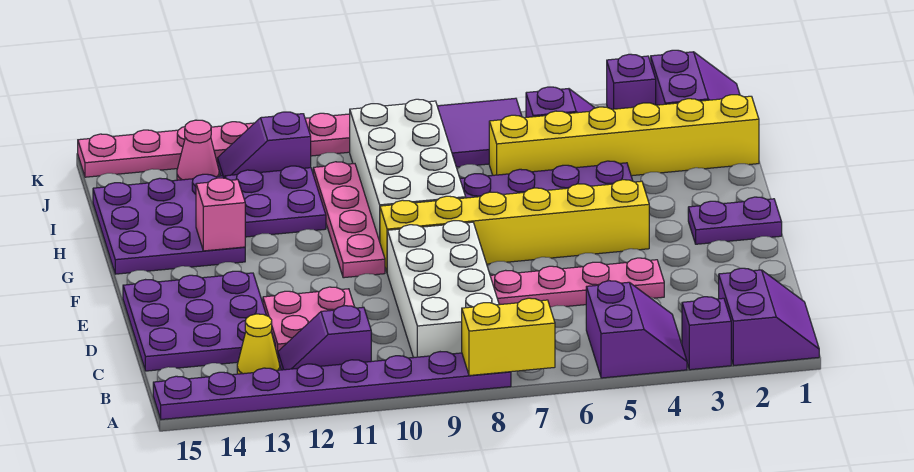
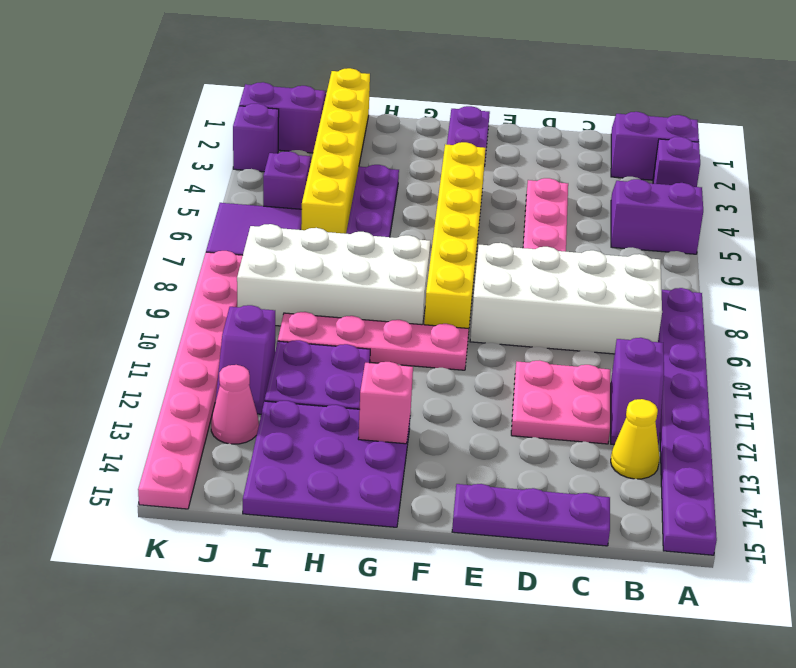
yellow brick A7:A8 level 2 -> none
purple plate C13:E15 level 1 -> purple plate C15:E15 level 1

